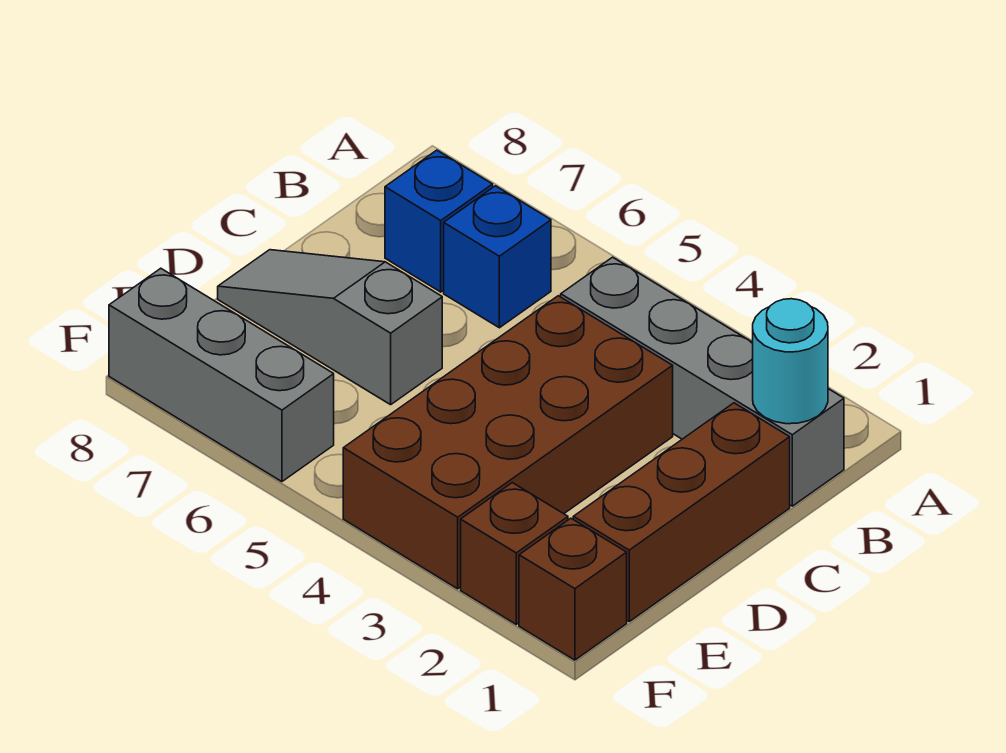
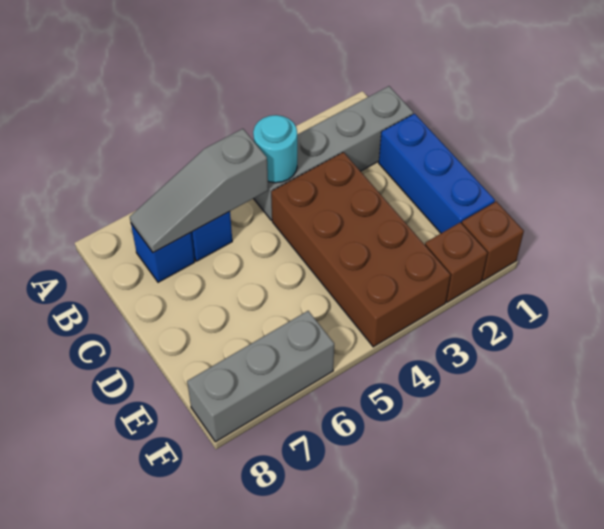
cyan round brick B1 level 2 -> cyan round brick B4 level 2
brown brick C1:E1 level 1 -> blue brick C1:E1 level 1
grey slope D6:D8 level 1 top 6 -> grey slope B5:B7 level 2 top 5

